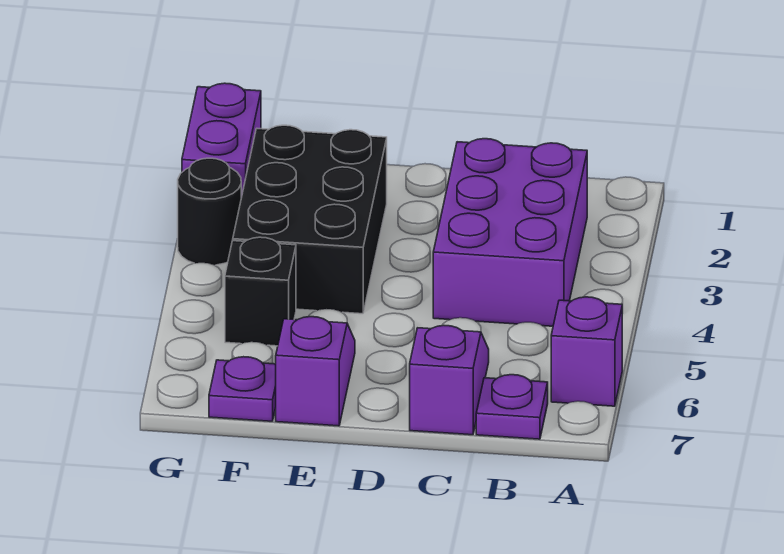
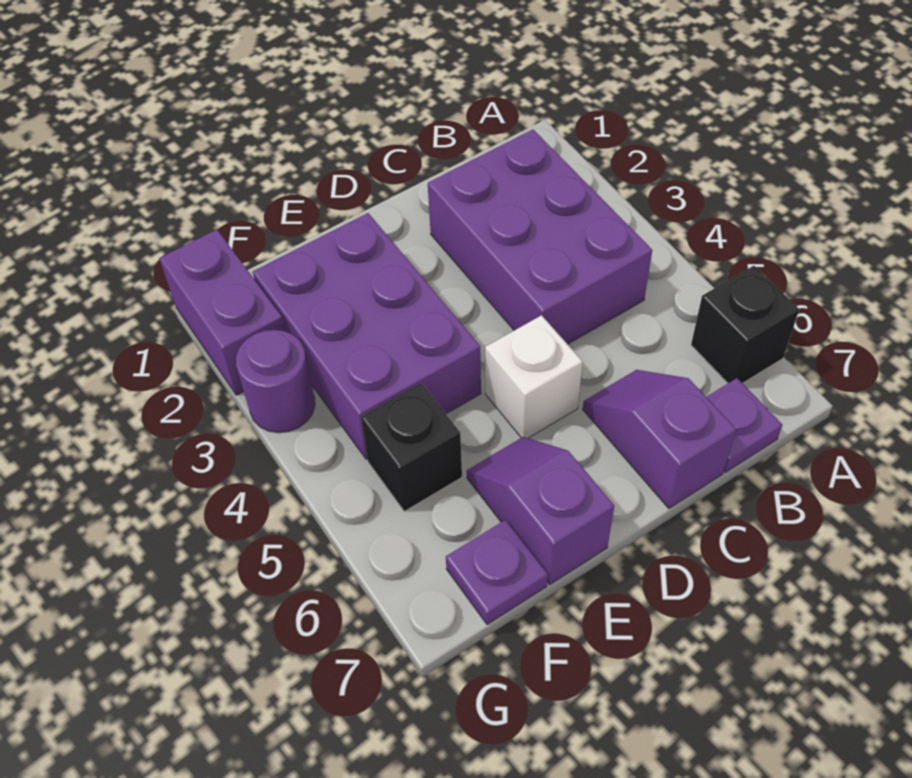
purple brick A6 level 1 -> black brick A6 level 1
none -> white brick D5 level 1
black brick E2:F4 level 1 -> purple brick E2:F4 level 1
black round brick G3 level 1 -> purple round brick G3 level 1

